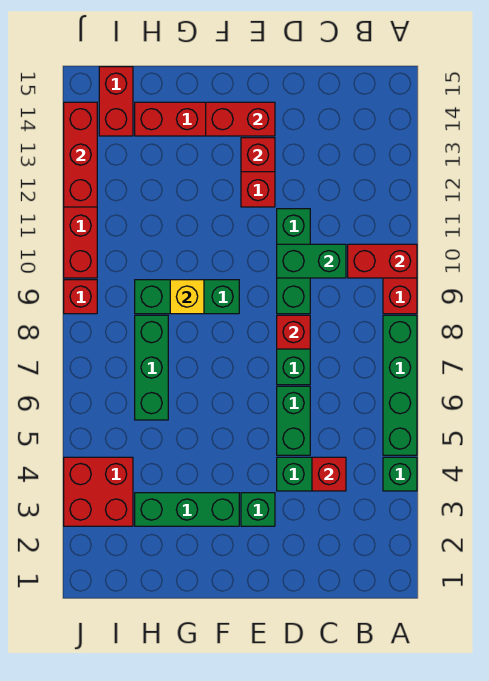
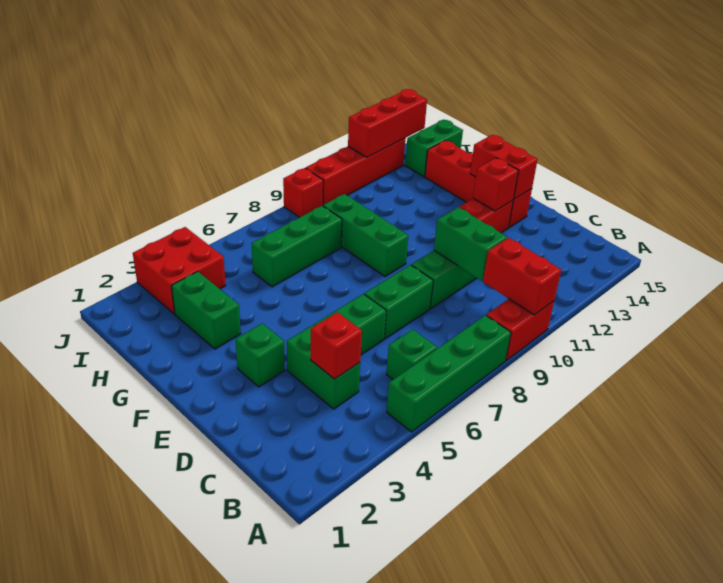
green brick A4 level 1 -> green brick B6 level 1
red brick D8 level 2 -> none
green brick F3:H3 level 1 -> green brick G3:H3 level 1
yellow brick G9 level 2 -> none
red brick I14:I15 level 1 -> green brick I14:I15 level 1

